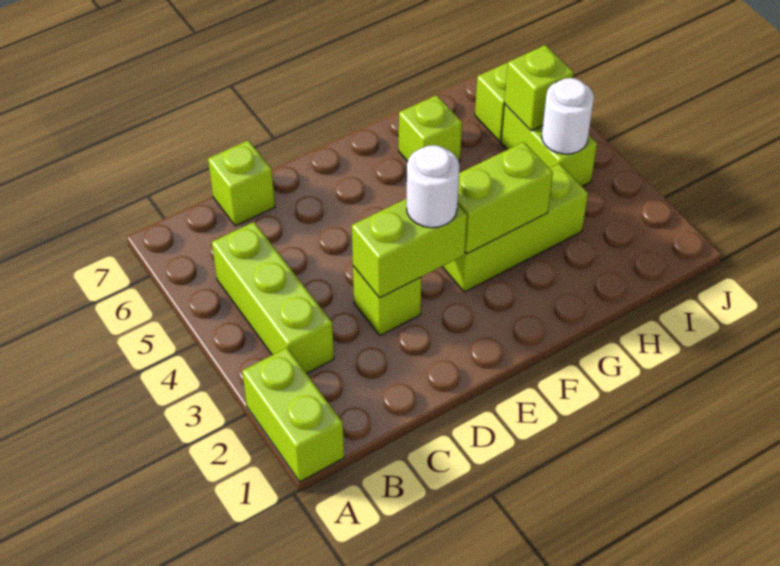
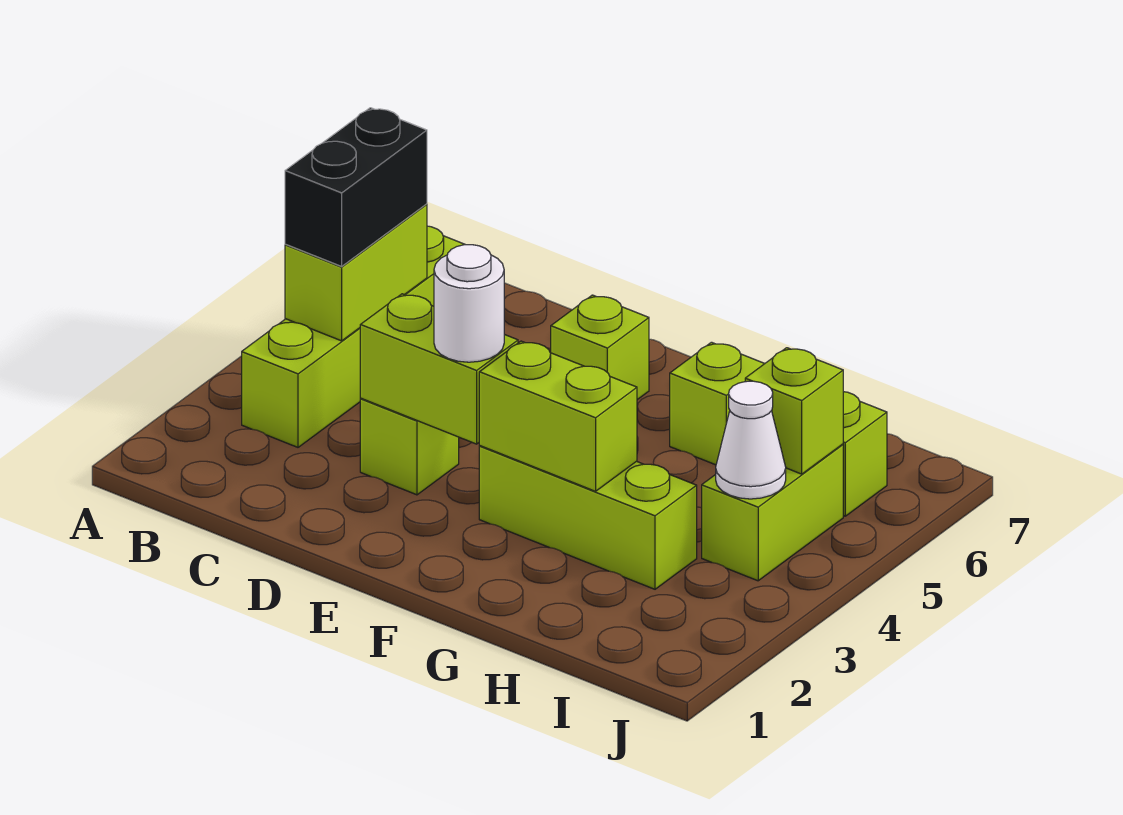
lime brick A1:A2 level 1 -> lime brick B4:B5 level 2
lime brick B3:B5 level 1 -> lime brick B3:B6 level 1
none -> black brick B4:B5 level 3
lime brick C7 level 1 -> lime brick E6 level 1
white round brick I4 level 2 -> white cone I4 level 2

